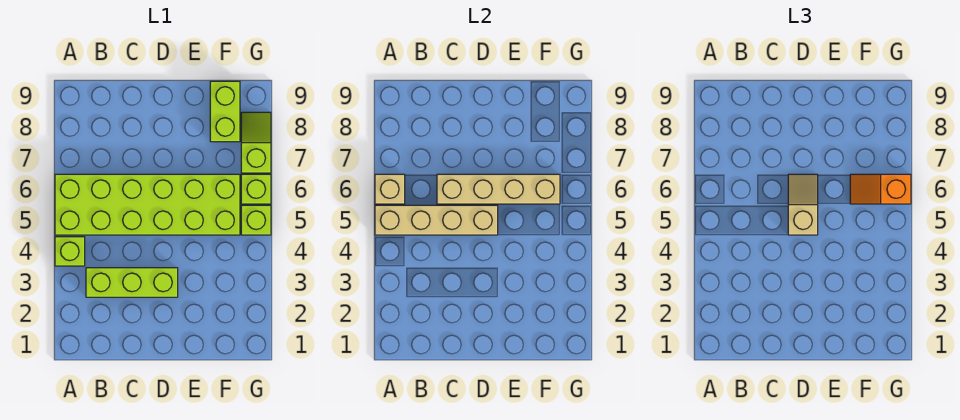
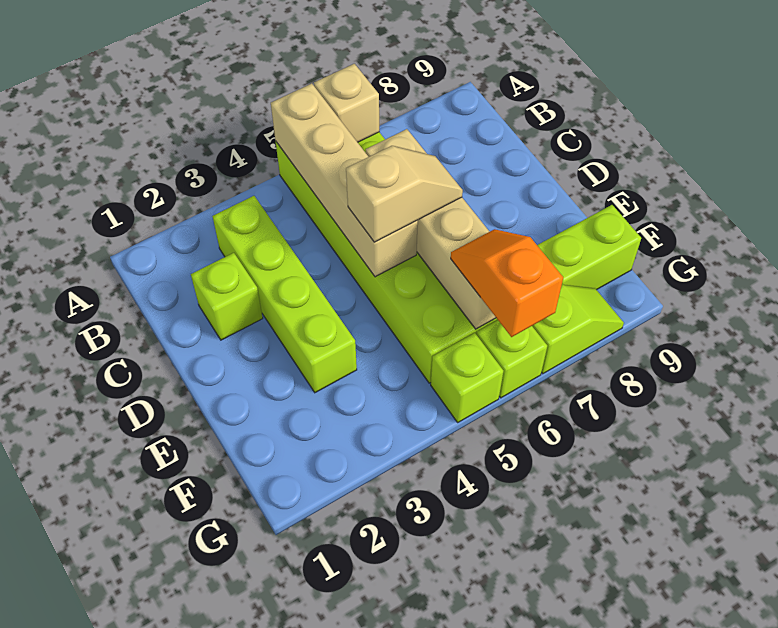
lime brick A4 level 1 -> lime brick C2 level 1
lime brick B3:D3 level 1 -> lime brick B3:E3 level 1

